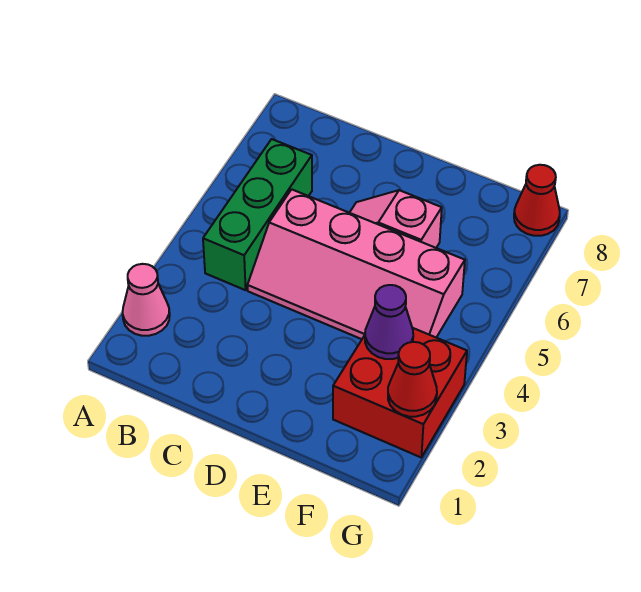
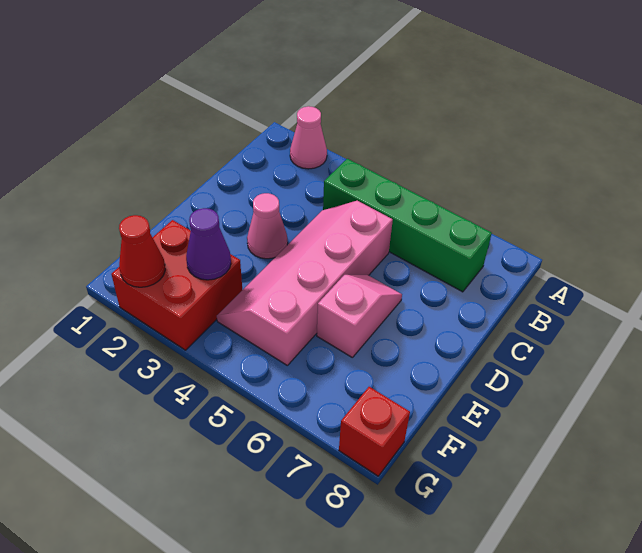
green brick B4:B6 level 1 -> green brick B4:B7 level 1
none -> pink cone D3 level 1
red cone G8 level 1 -> red brick G8 level 1

